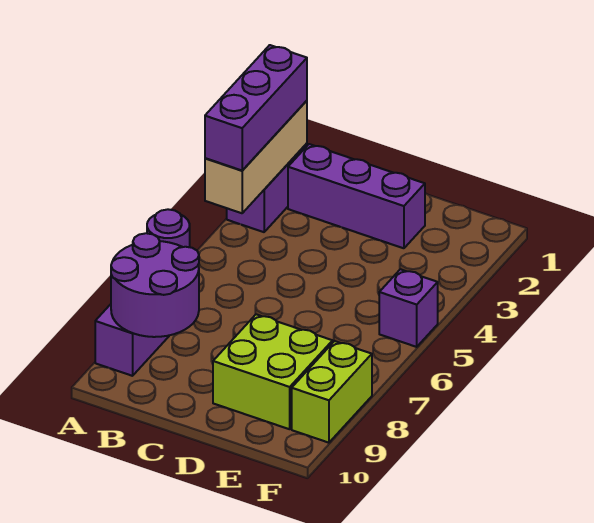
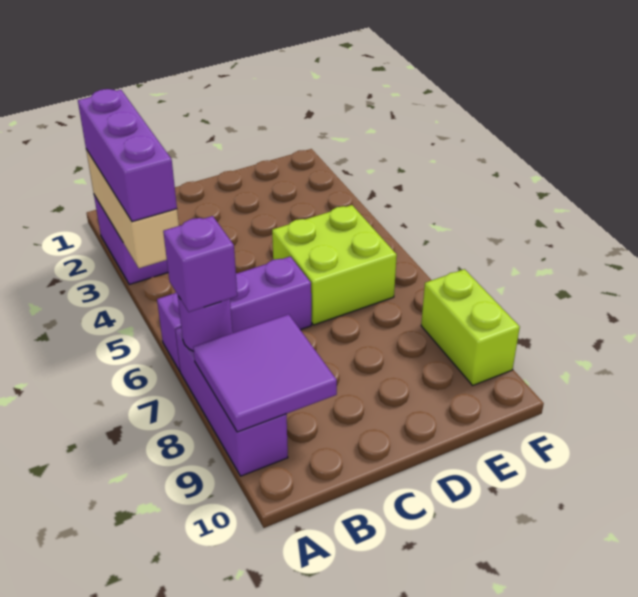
purple round brick A8:B9 level 2 -> purple tile A8:B9 level 2
purple brick B2:D2 level 1 -> purple brick A6:C6 level 1
lime brick D8:E9 level 1 -> lime brick D5:E6 level 1
purple brick F5 level 1 -> purple brick A7 level 3

